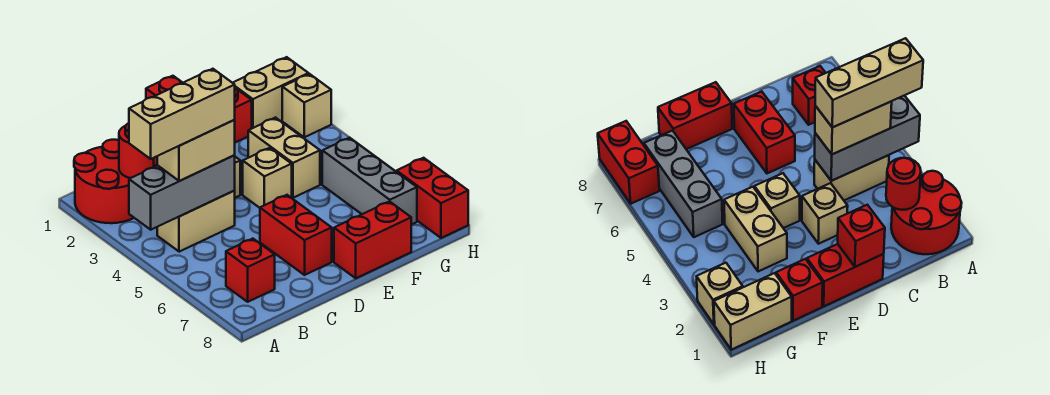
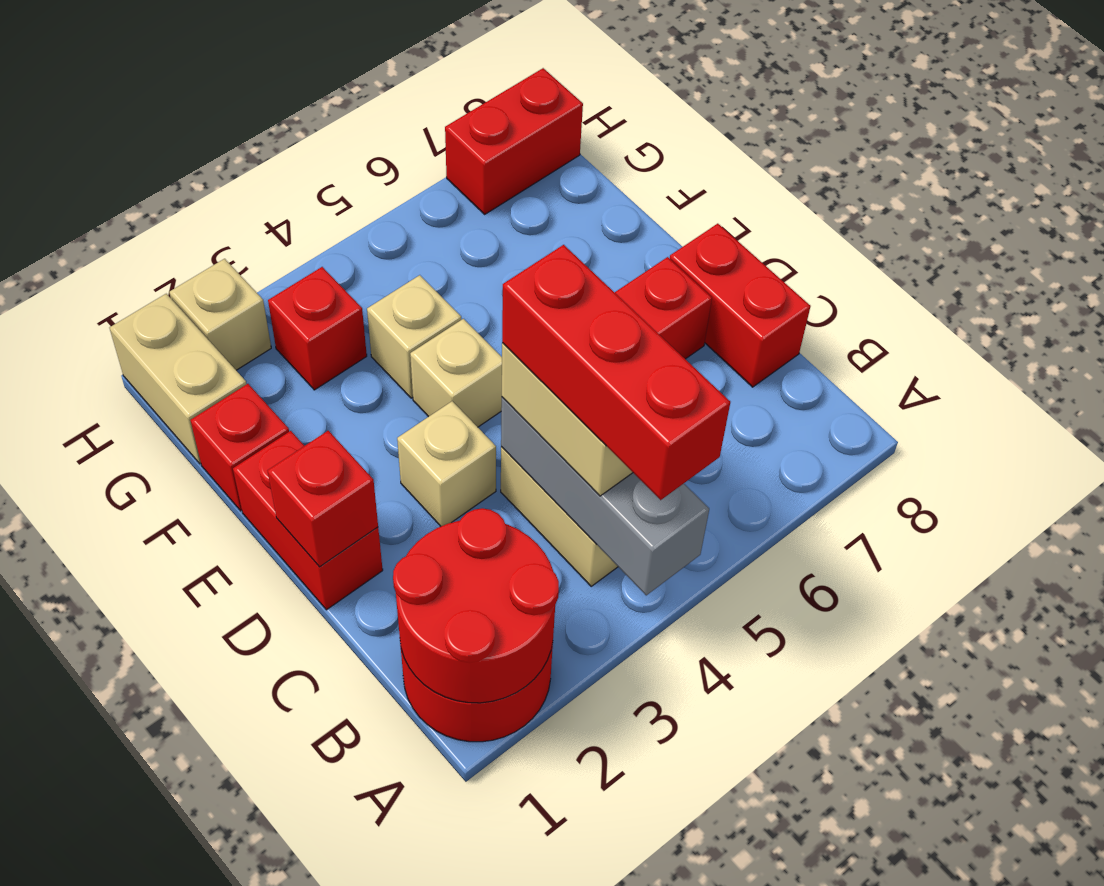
tan brick A4:C4 level 4 -> red brick A4:C4 level 4
red round brick B2 level 2 -> red round brick A1:B2 level 2
red brick B7 level 1 -> red brick G3 level 1
red brick E8:F8 level 1 -> red brick C8:D8 level 1
tan brick F3:F4 level 1 -> tan brick F4 level 1
grey brick G5:G7 level 1 -> none

